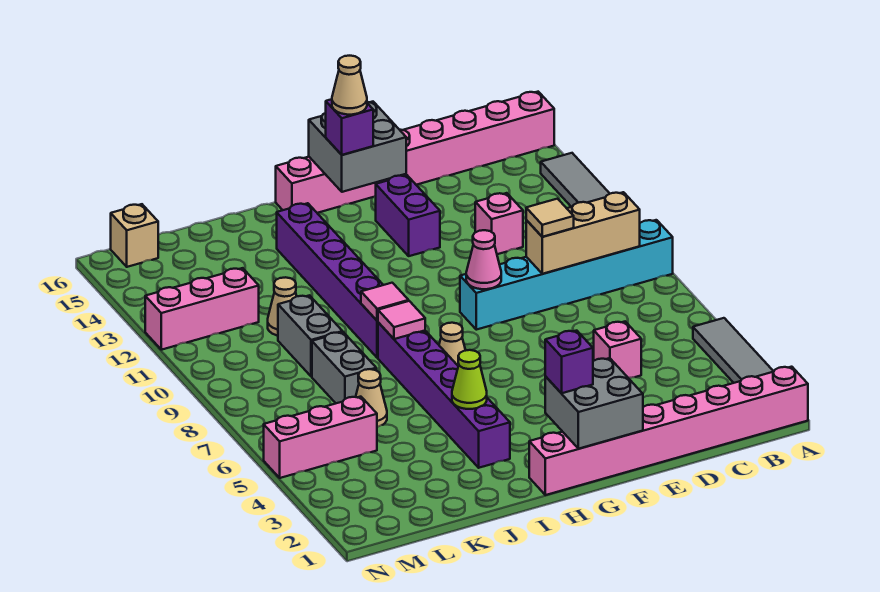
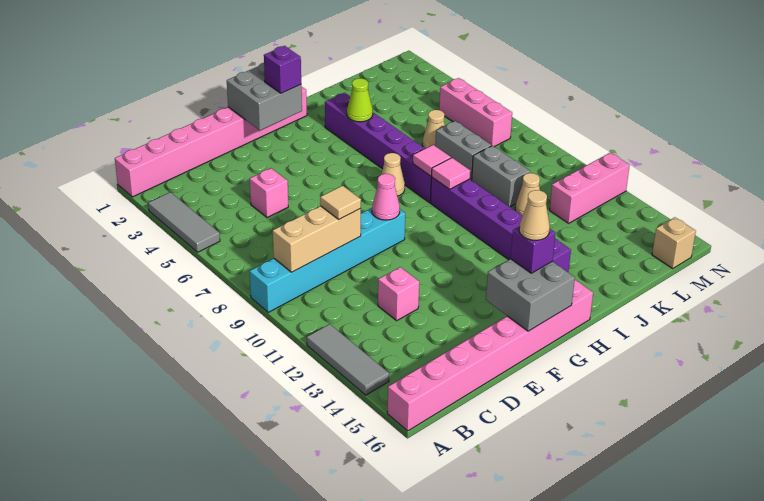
purple brick F13:F14 level 1 -> none
pink brick L5:N5 level 1 -> pink brick M5:M7 level 1

